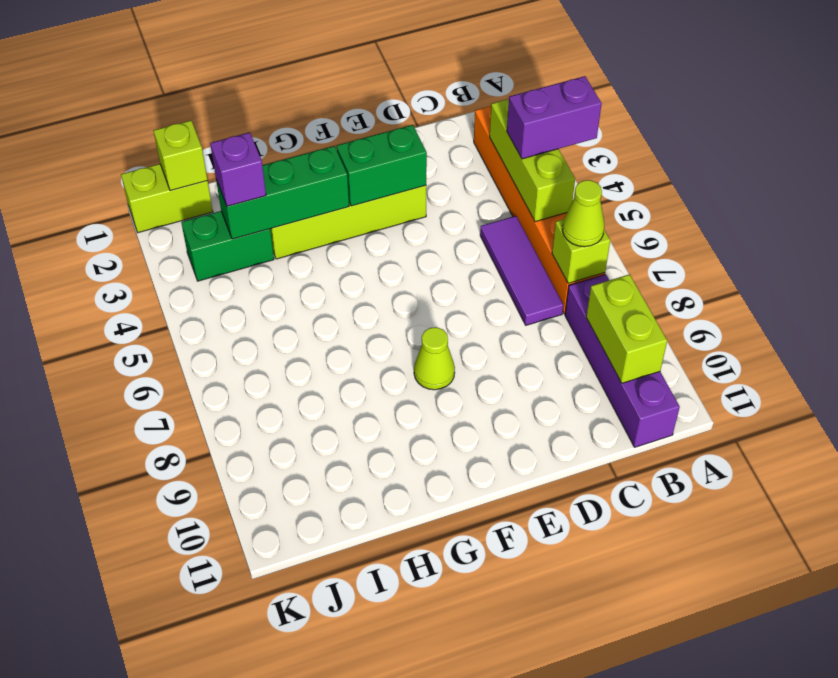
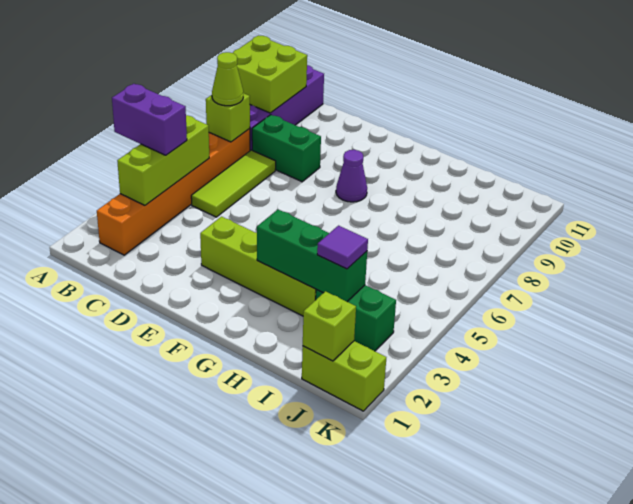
lime brick B9:B10 level 2 -> lime brick A9:B10 level 2
purple tile C5:C7 level 1 -> lime tile C5:C7 level 1
green brick E3:F3 level 2 -> green brick C8:D8 level 1
lime cone F8 level 1 -> purple cone F8 level 1
purple brick I3 level 3 -> purple tile I3 level 3

